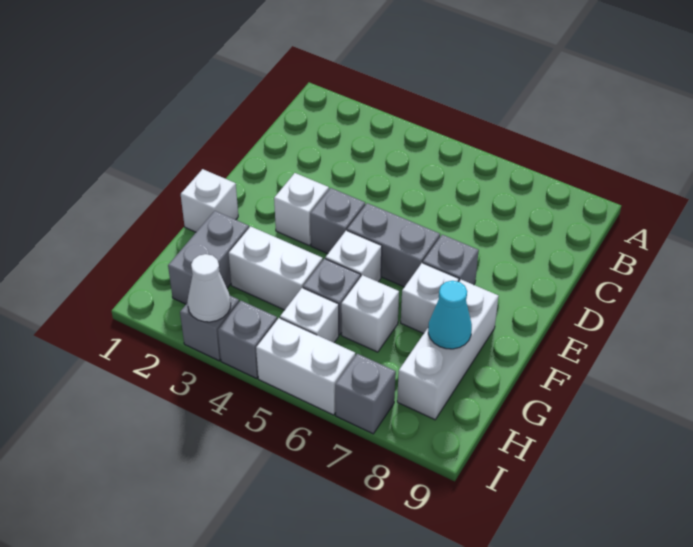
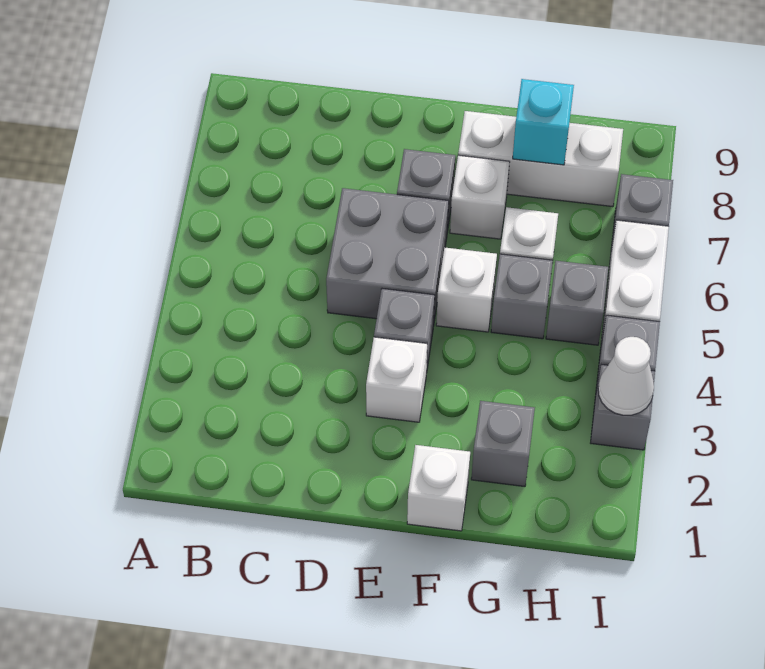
grey brick E5:E6 level 1 -> grey brick D5:E6 level 1
grey brick G2:H2 level 1 -> grey brick G2 level 1
white brick G3:G4 level 1 -> none
cyan cone G8 level 2 -> cyan brick G8 level 2
white brick H5 level 1 -> grey brick H5 level 1

